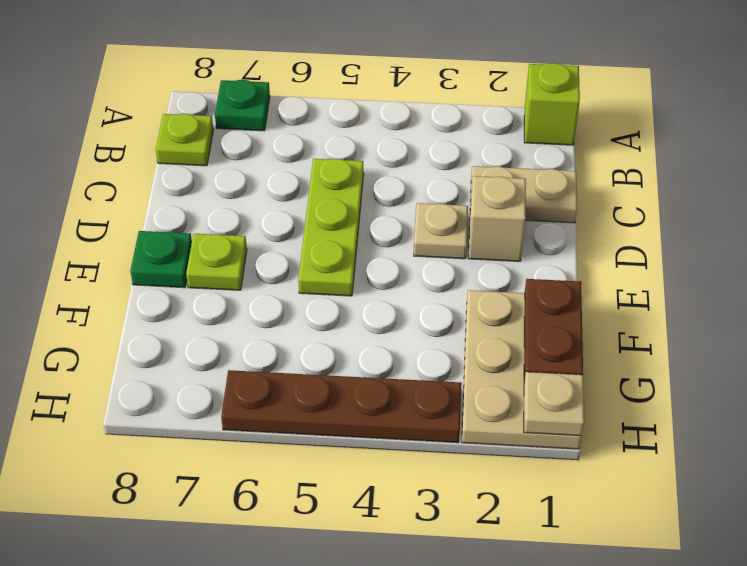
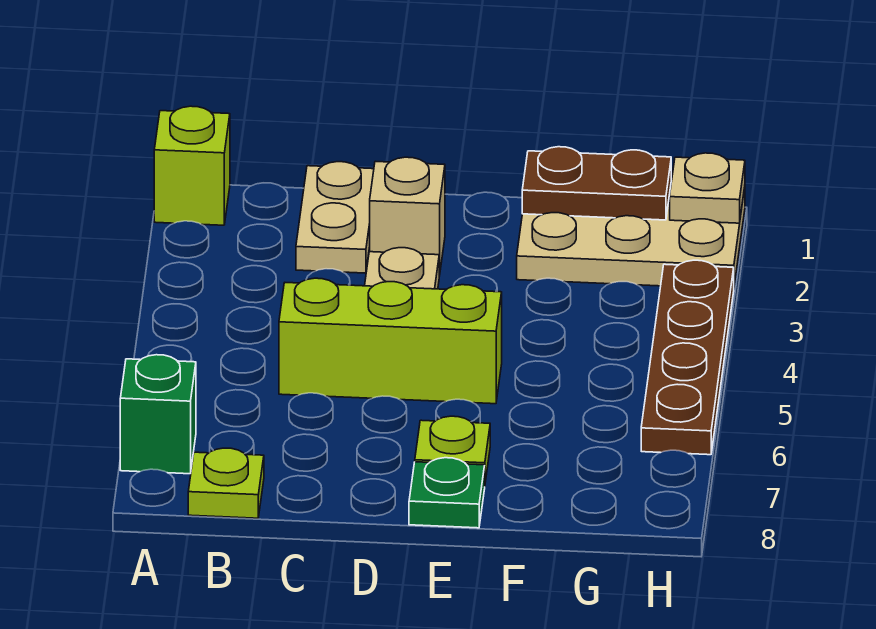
green plate A7 level 1 -> green brick A7 level 1
lime plate C5:E5 level 1 -> lime brick C5:E5 level 1

